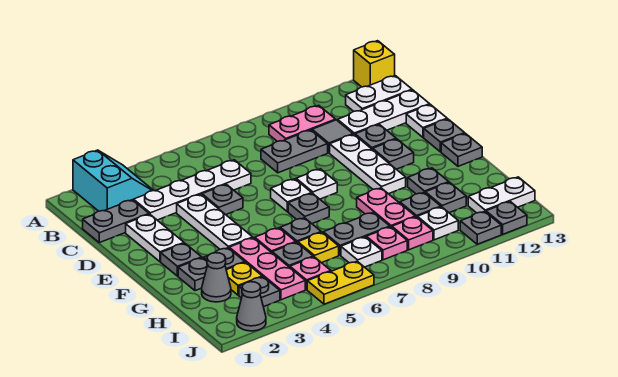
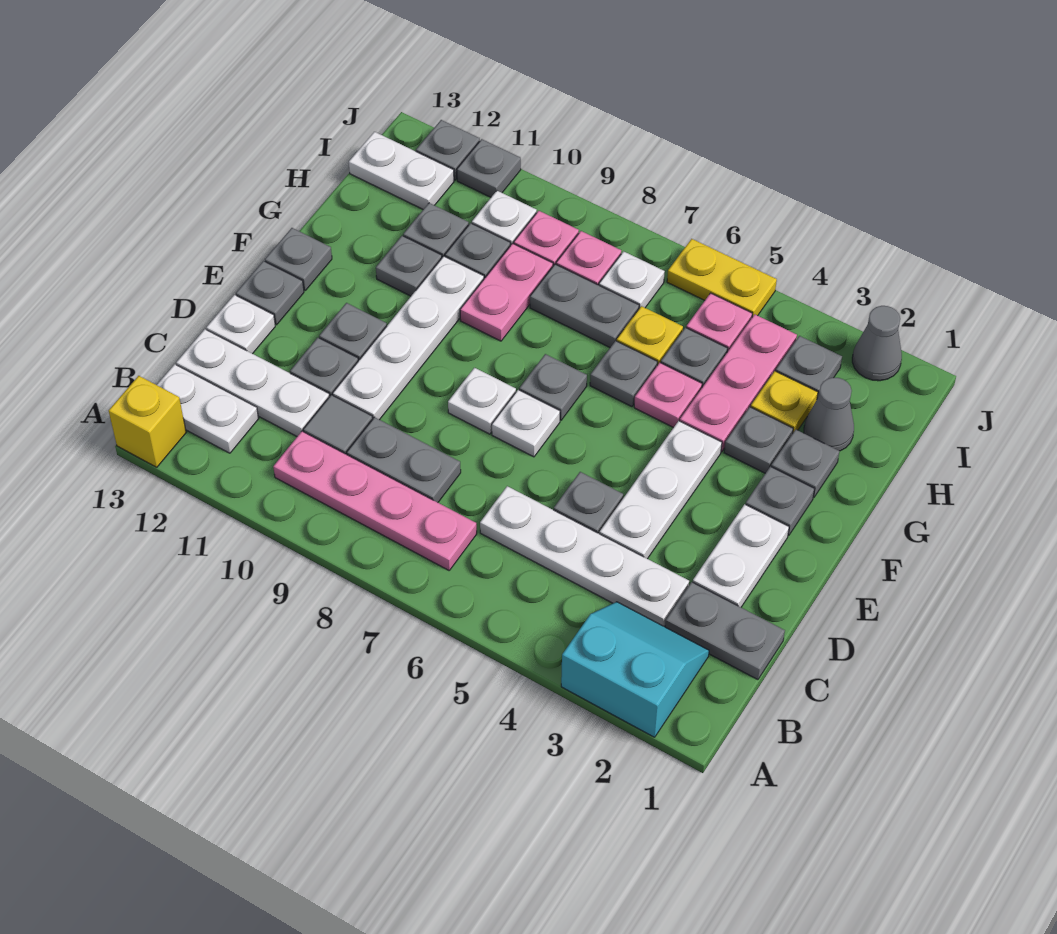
cyan slope A2:B3 level 1 top 2 -> cyan slope A2:B3 level 1 top A
pink plate B9:B10 level 1 -> pink plate B7:B10 level 1
white plate D10:F10 level 1 -> white plate D10:G10 level 1

